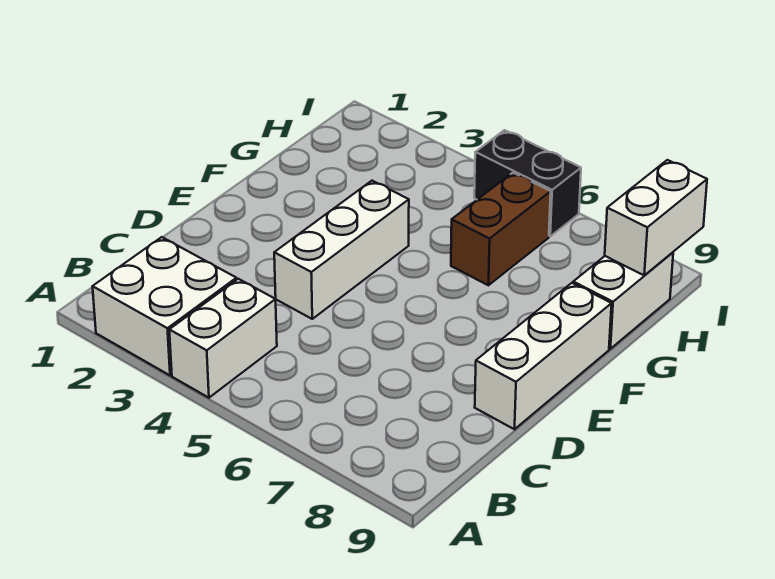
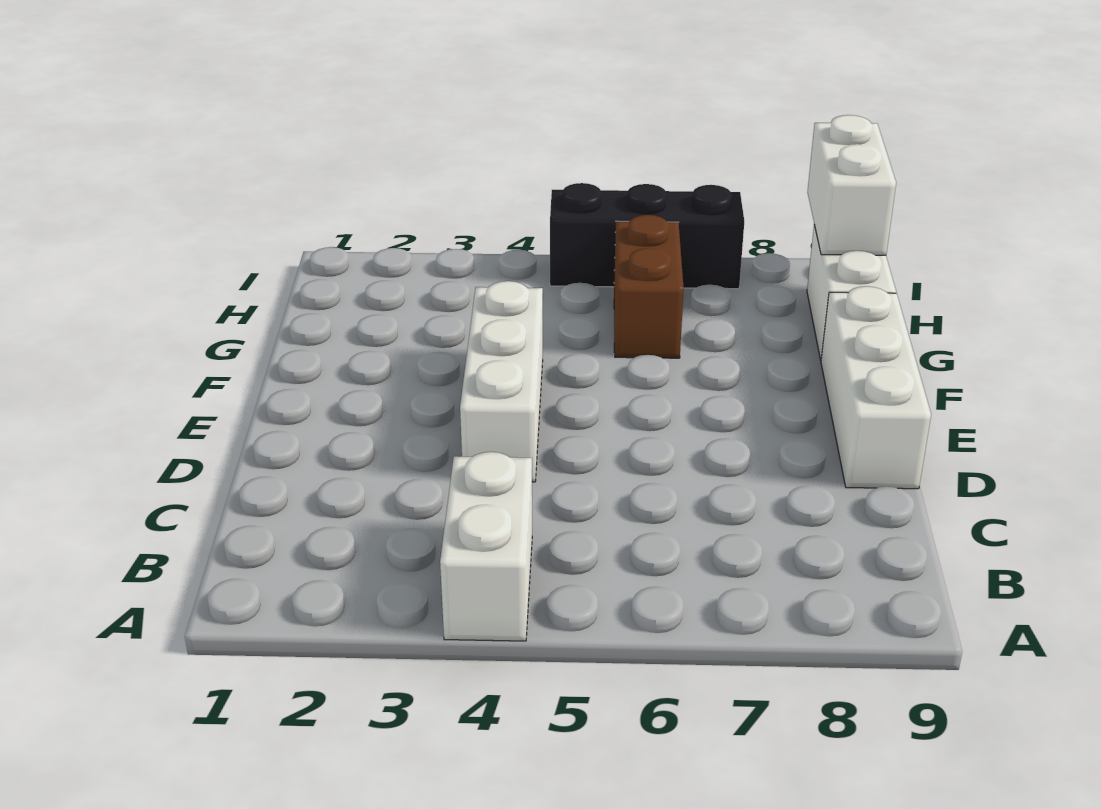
white brick A2:B3 level 1 -> none
black brick I5:I6 level 1 -> black brick I5:I7 level 1

